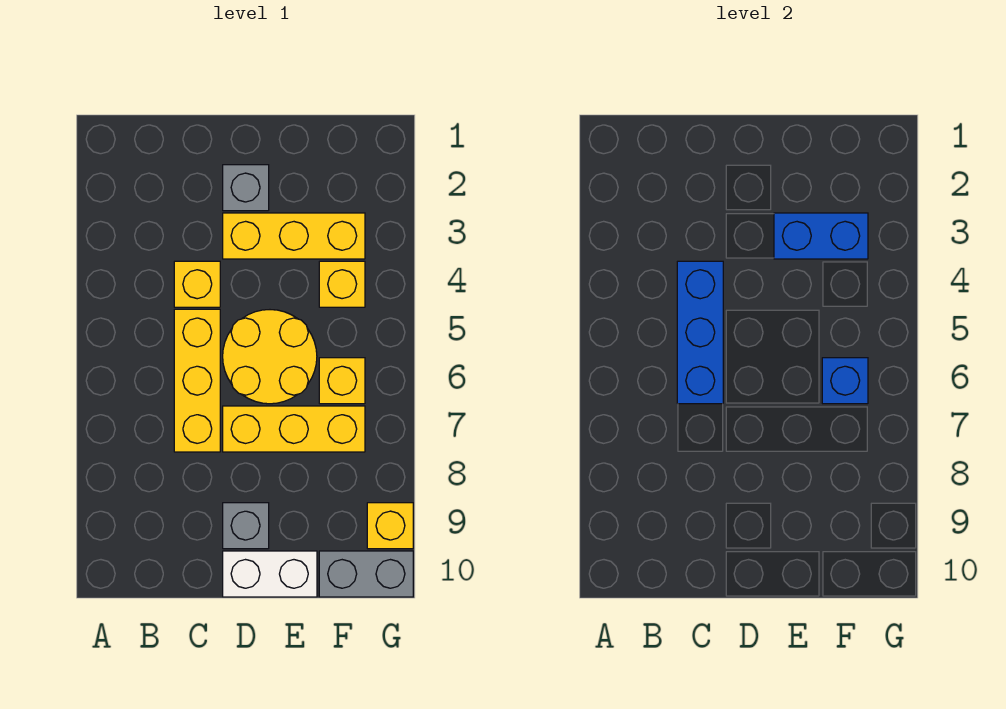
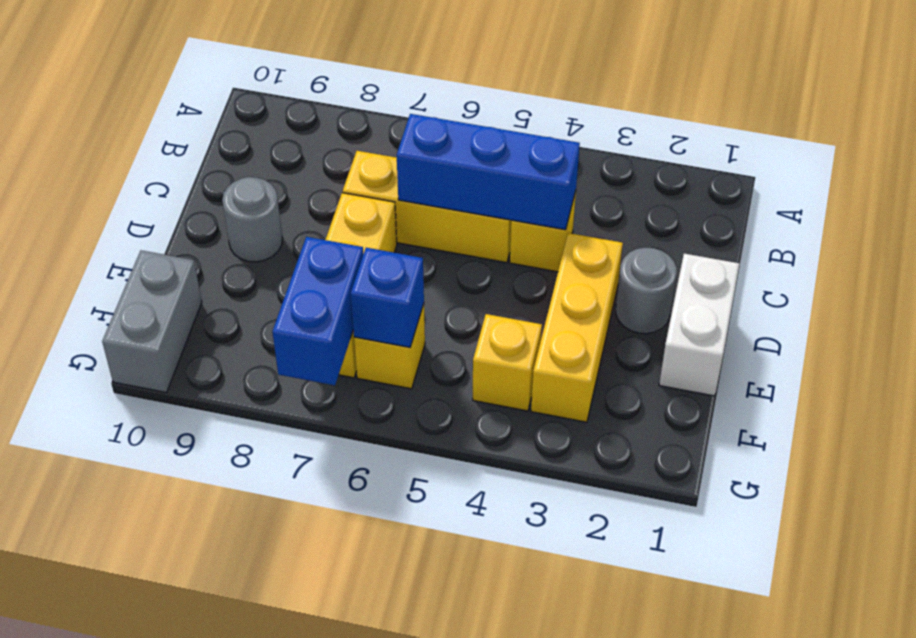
grey brick D2 level 1 -> grey round brick D2 level 1
yellow round brick D5:E6 level 1 -> none
grey brick D9 level 1 -> grey round brick D9 level 1
white brick D10:E10 level 1 -> white brick D1:E1 level 1
blue brick E3:F3 level 2 -> blue brick F7:G7 level 2
yellow brick G9 level 1 -> none

